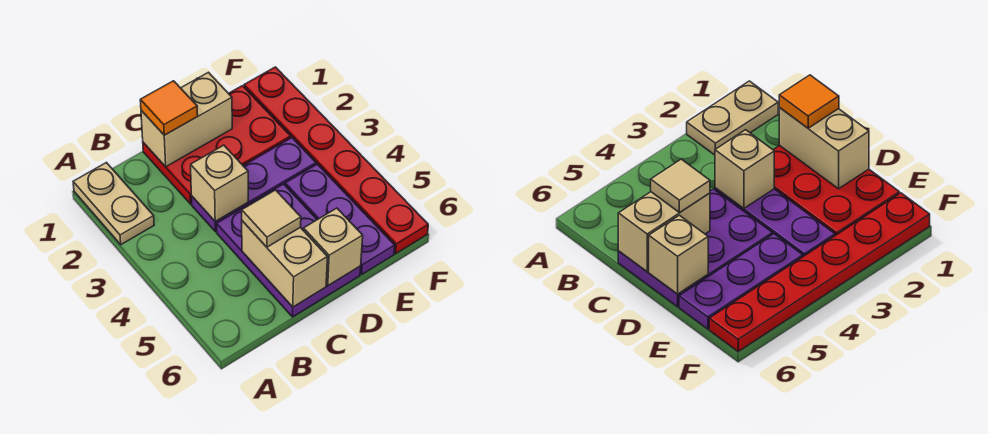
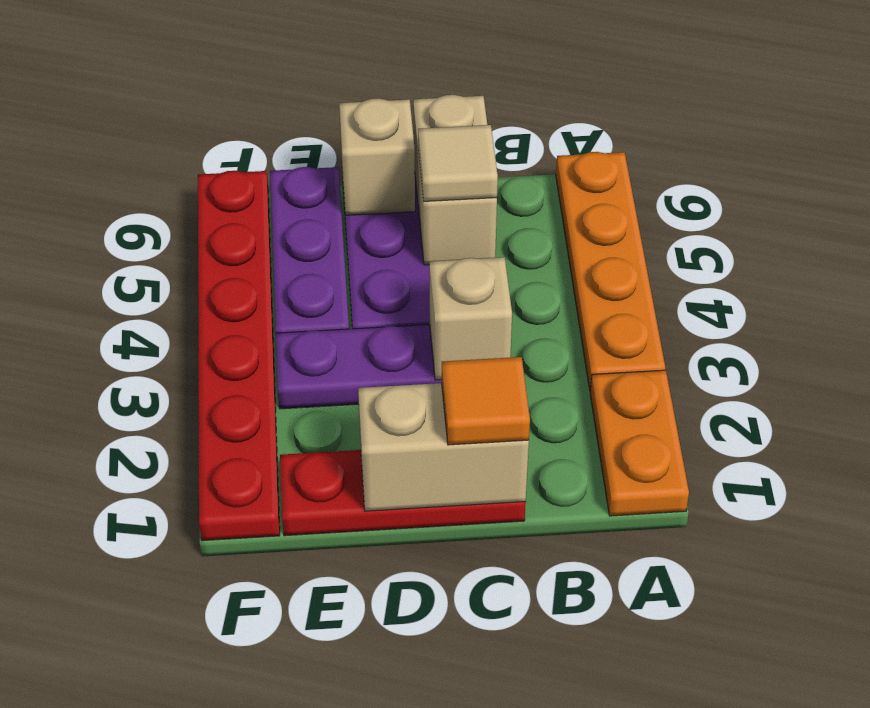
tan plate A1:A2 level 1 -> orange plate A1:A2 level 1
none -> orange plate A3:A6 level 1
red plate C1:E2 level 1 -> red plate C1:E1 level 1

